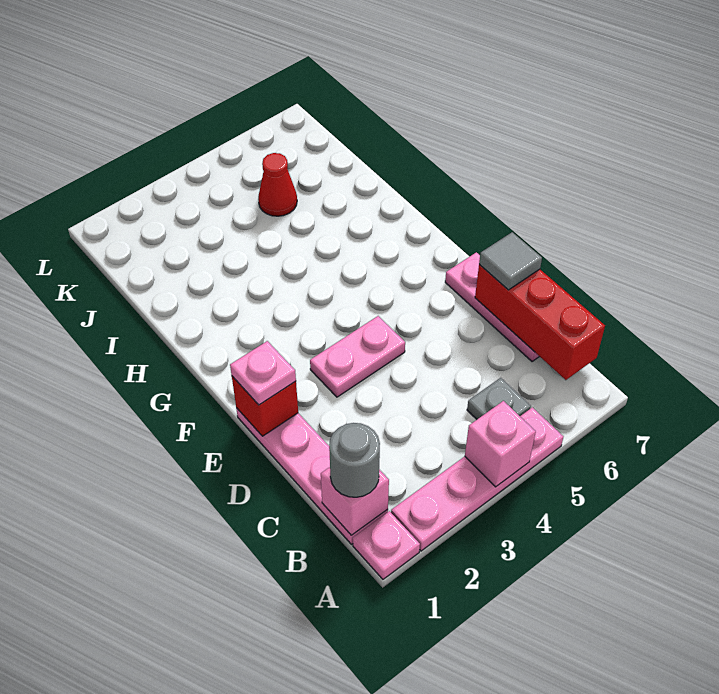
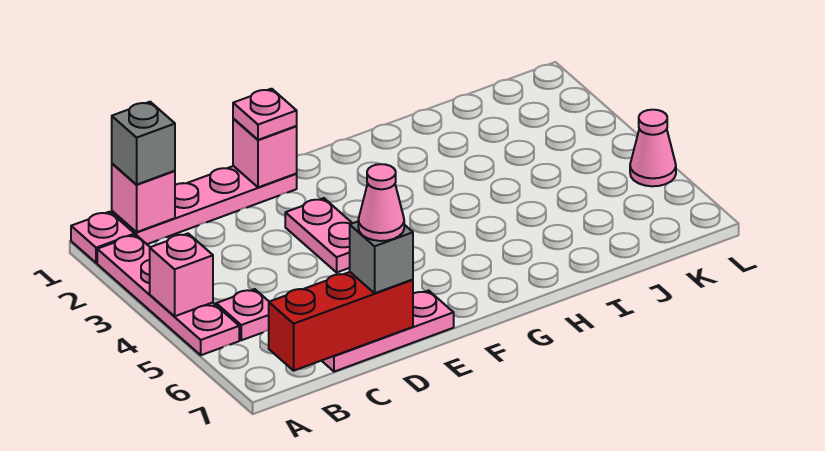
grey round brick B1 level 3 -> grey brick B1 level 3
grey plate B5 level 1 -> pink plate B5 level 1
grey tile D7 level 3 -> grey brick D7 level 3
none -> pink cone D7 level 4
red brick E1 level 2 -> pink brick E1 level 2
red cone J5 level 1 -> none
none -> pink cone L5 level 1

